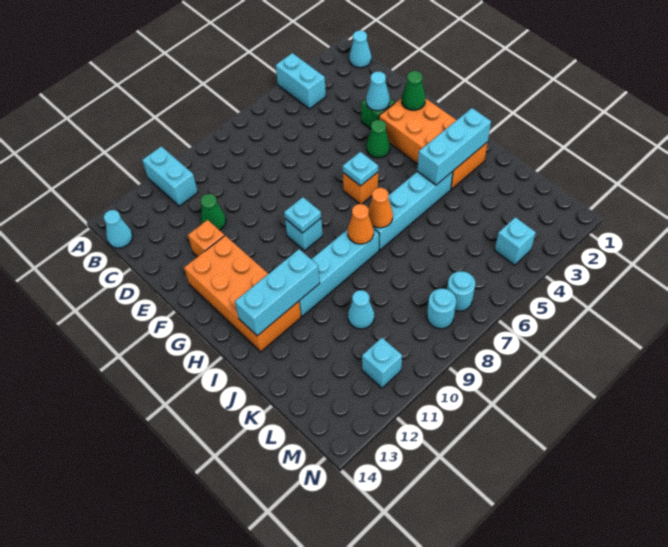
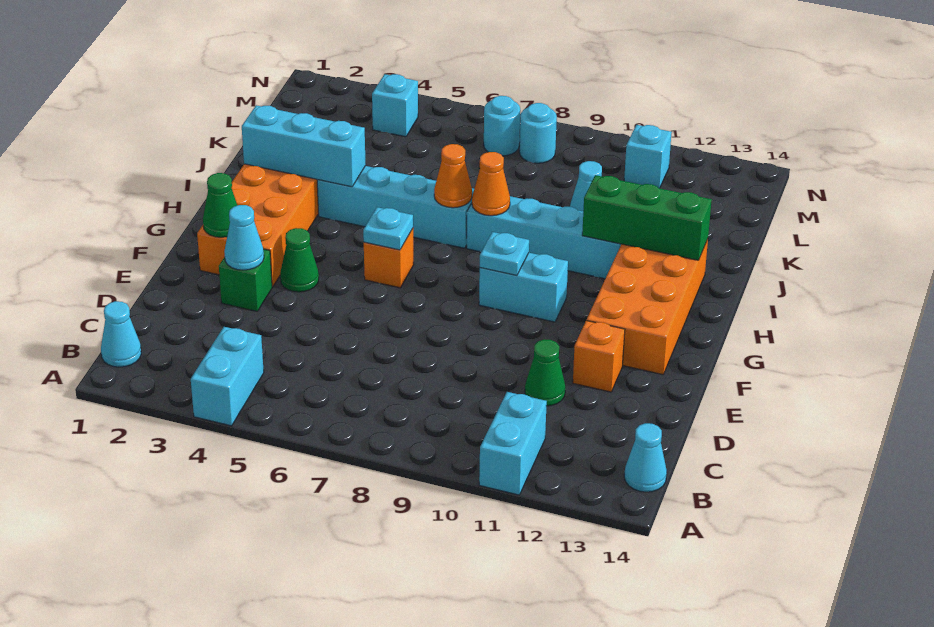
cyan brick G9 level 1 -> cyan brick G9:G10 level 1
cyan brick I11:I13 level 2 -> green brick I11:I13 level 2

